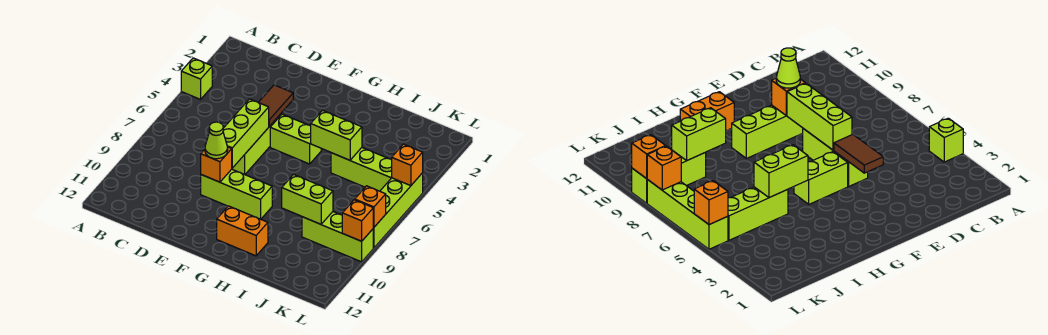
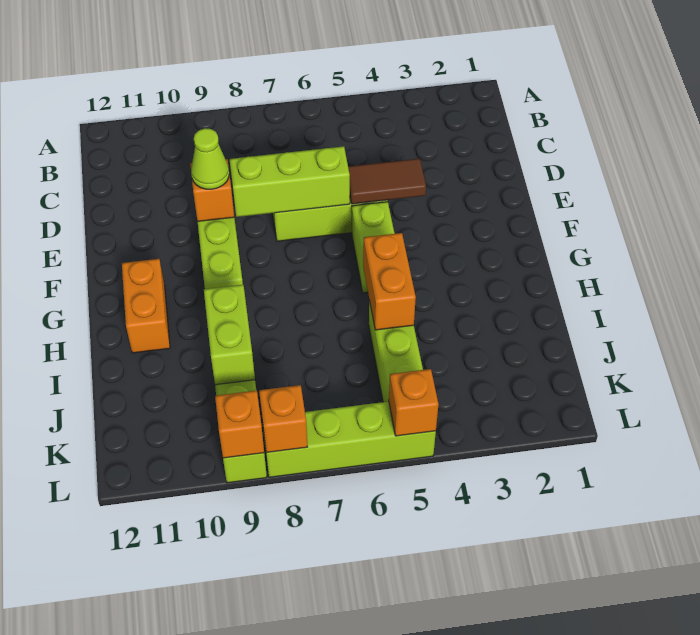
lime brick A4 level 1 -> none
lime brick H5:I5 level 2 -> orange brick H5:I5 level 2

